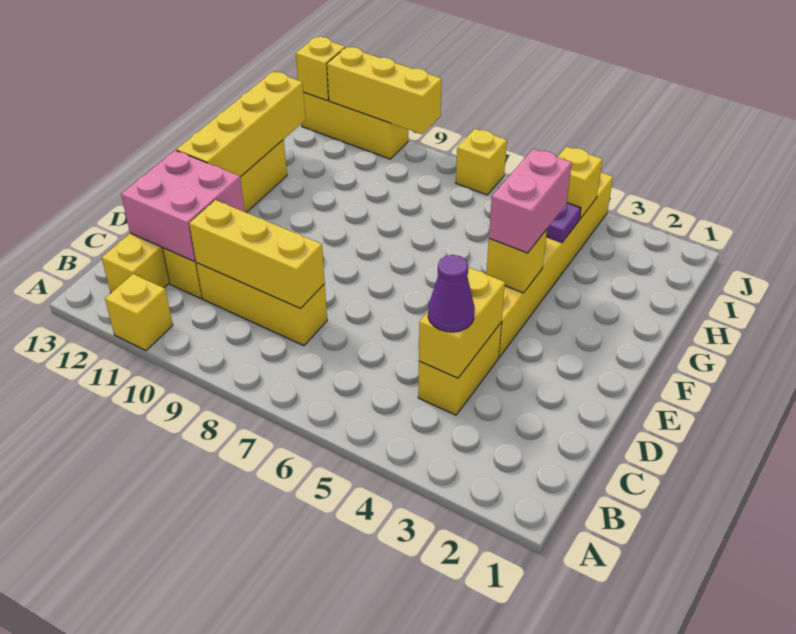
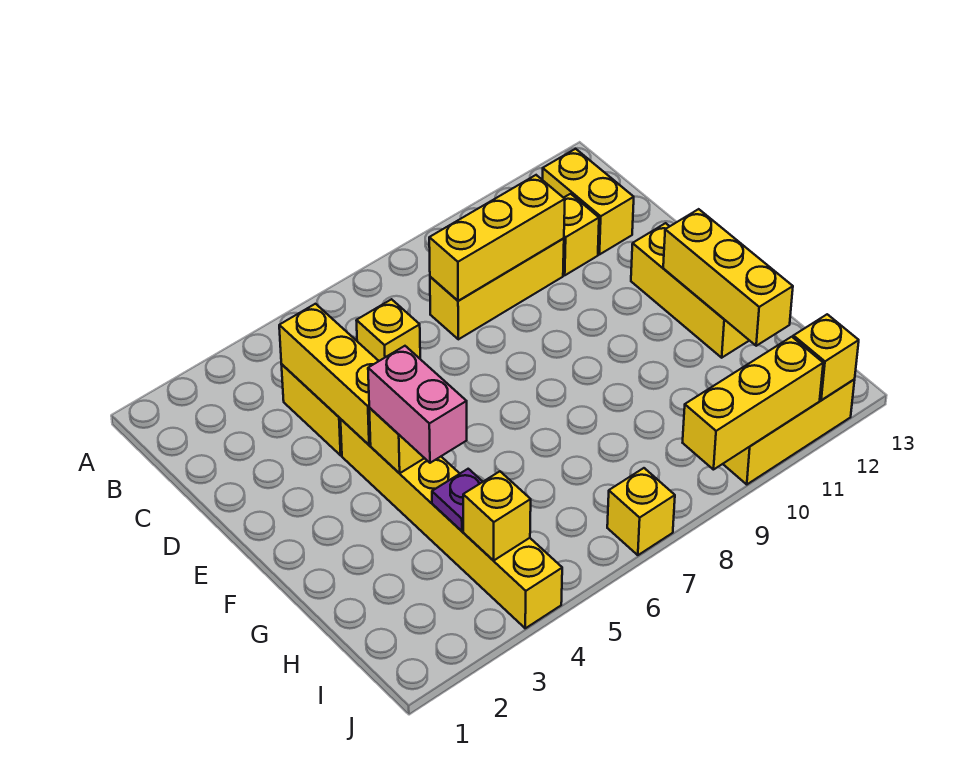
yellow brick A11 level 1 -> yellow brick C6 level 1
yellow brick C4:D4 level 2 -> yellow brick C4:E4 level 2
purple cone C4 level 3 -> none
pink brick C11:D12 level 2 -> none
yellow brick E12:H12 level 2 -> yellow brick F12:H12 level 2

